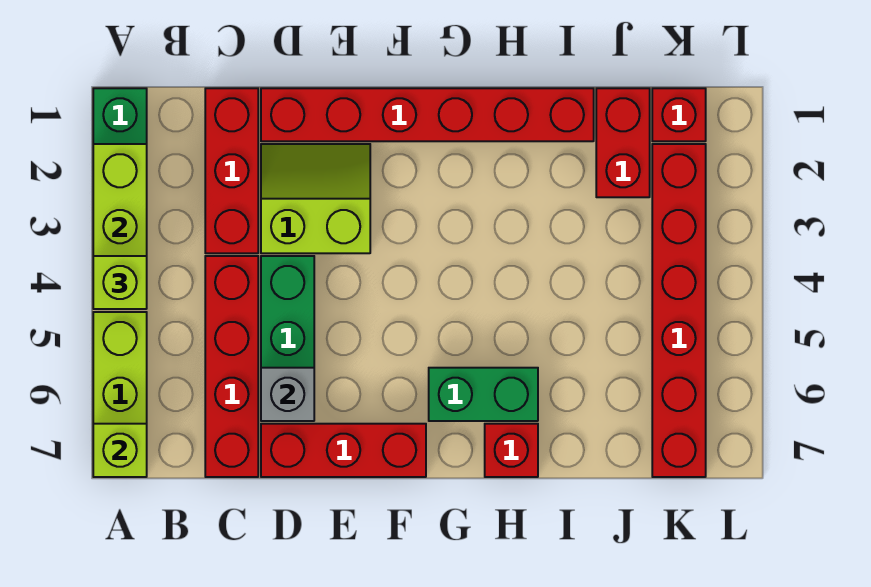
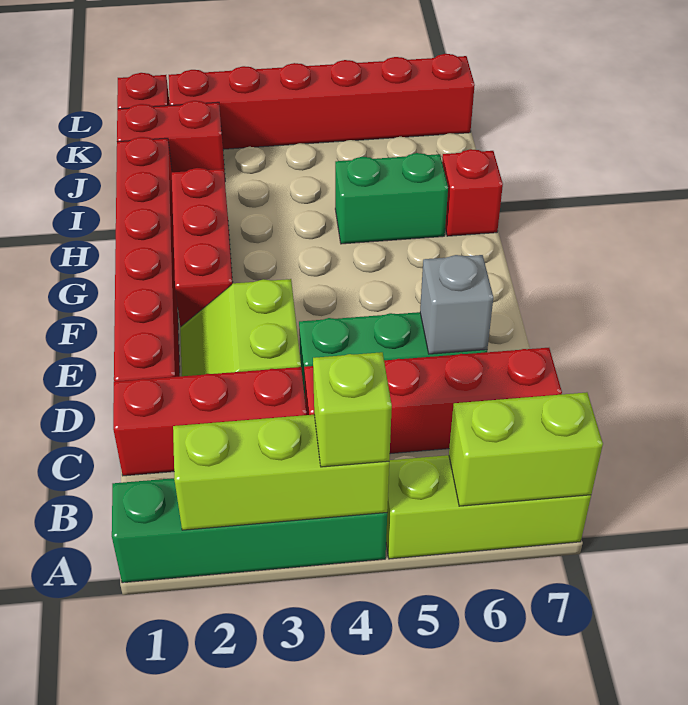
lime brick A7 level 2 -> lime brick A6:A7 level 2
red brick D7:F7 level 1 -> red brick F2:H2 level 1
green brick G6:H6 level 1 -> green brick H5:H6 level 1

